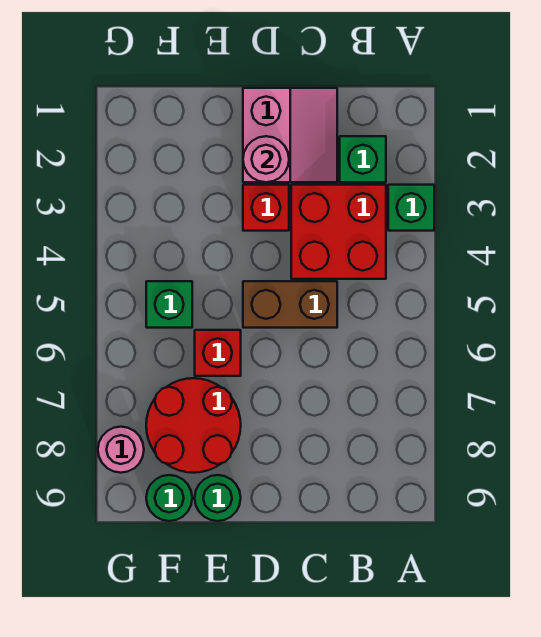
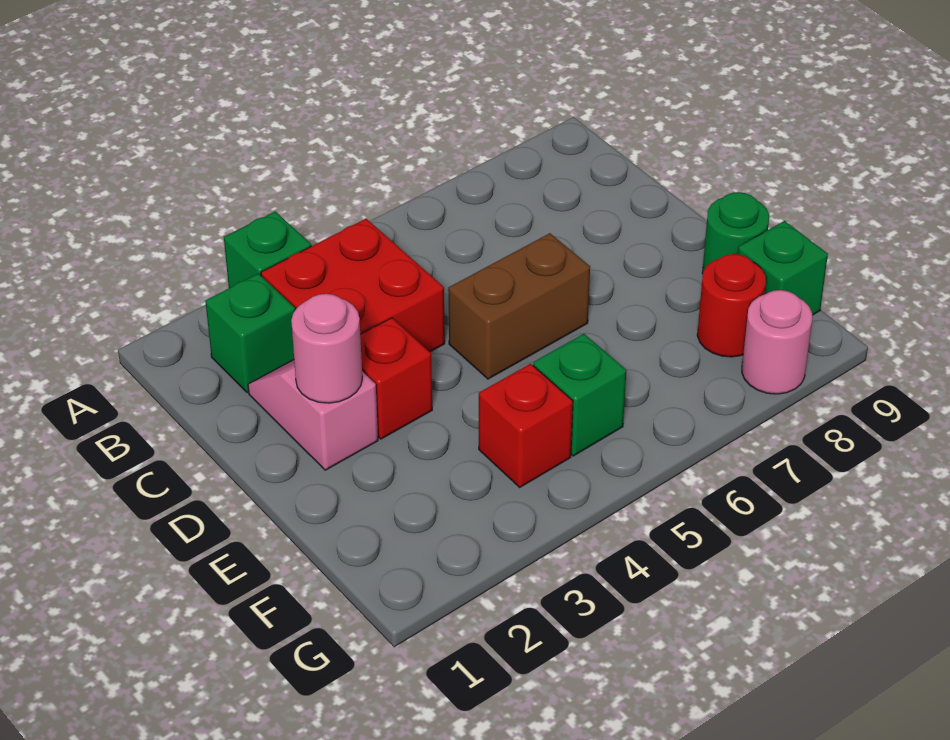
pink slope C1:D2 level 1 top D -> pink slope C2:D2 level 1 top D
brown brick C5:D5 level 1 -> brown brick D5:D6 level 1
red brick E6 level 1 -> red brick F4 level 1
red round brick E7:F8 level 1 -> red round brick F8 level 1
green round brick F9 level 1 -> green brick F9 level 1

